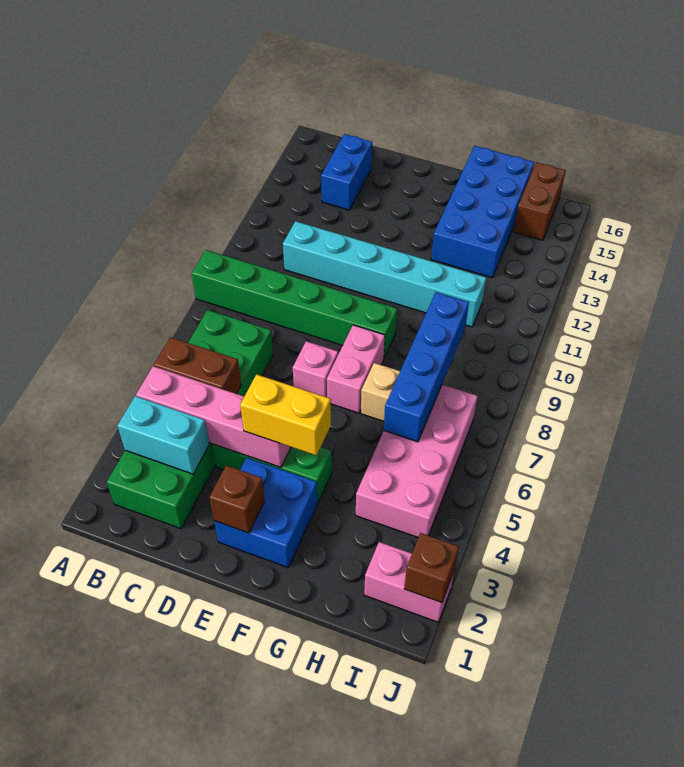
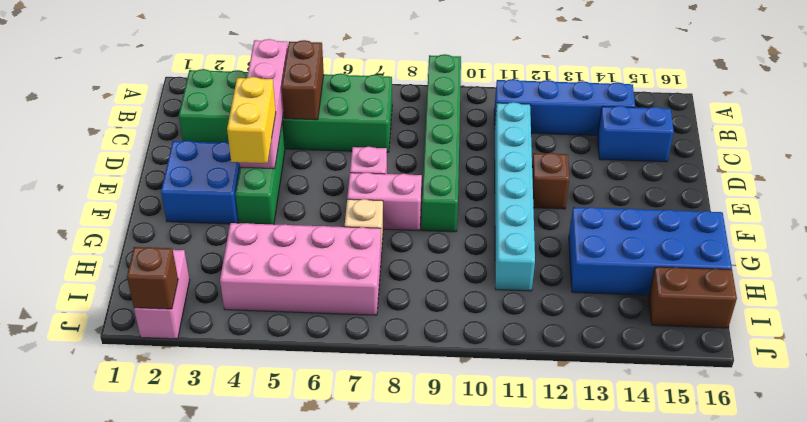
cyan brick B3:C3 level 2 -> none
brown brick E2 level 2 -> brown brick E12 level 1
blue brick H6:H9 level 2 -> blue brick B11:B14 level 1

